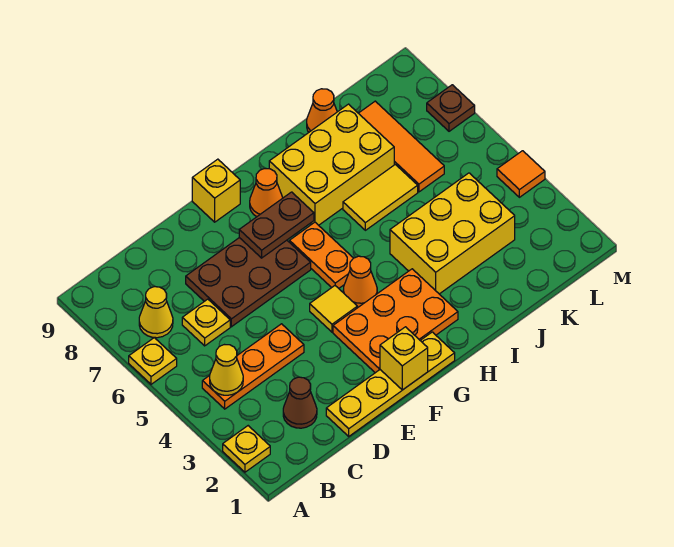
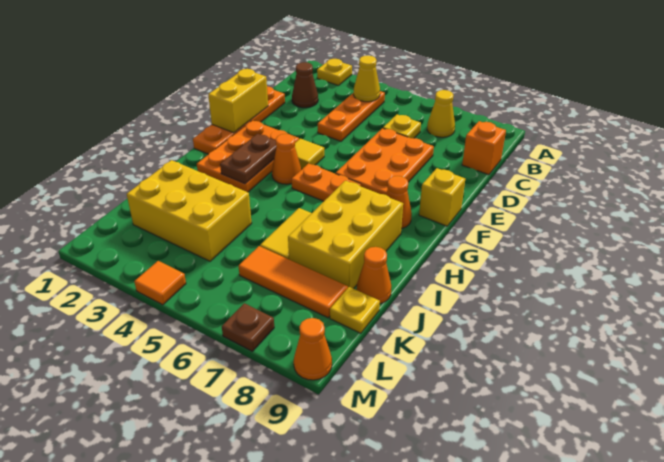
yellow plate A6 level 1 -> yellow plate K9 level 1
none -> orange brick C9 level 1
yellow plate D1:G1 level 1 -> orange plate D1:G1 level 1
brown plate D6:F7 level 1 -> orange plate D6:F7 level 1
yellow brick F1 level 2 -> yellow brick E1:F1 level 2
brown plate F7:G7 level 2 -> brown plate G3:H3 level 2
yellow brick I3:K4 level 1 -> yellow brick J2:K4 level 1
none -> orange cone M9 level 1

